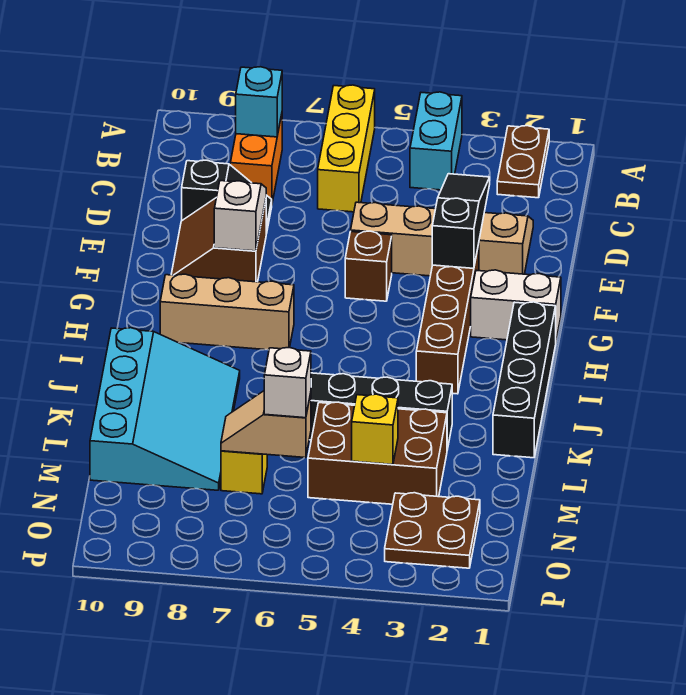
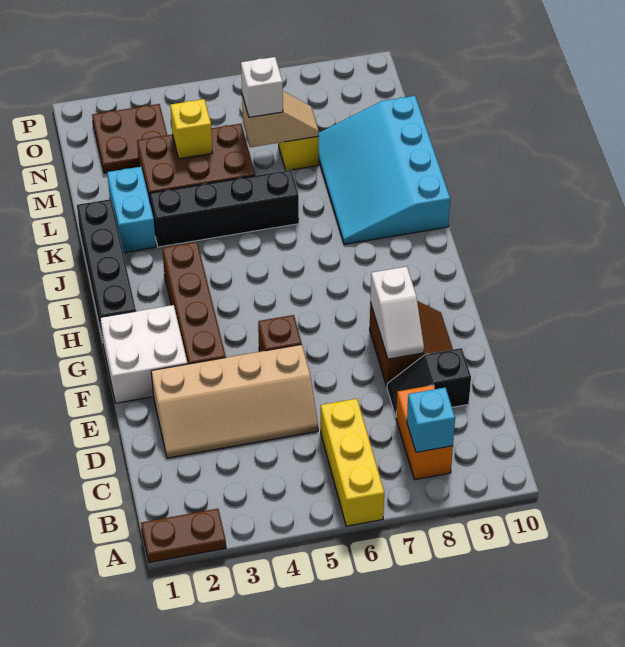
brown plate A2:B2 level 1 -> brown plate A1:A2 level 1
cyan brick A4:B4 level 1 -> cyan brick K2:L2 level 1
black slope D3:F3 level 2 top F -> none
white brick G1:G2 level 1 -> white brick F1:G2 level 1
tan brick H7:H9 level 1 -> none

